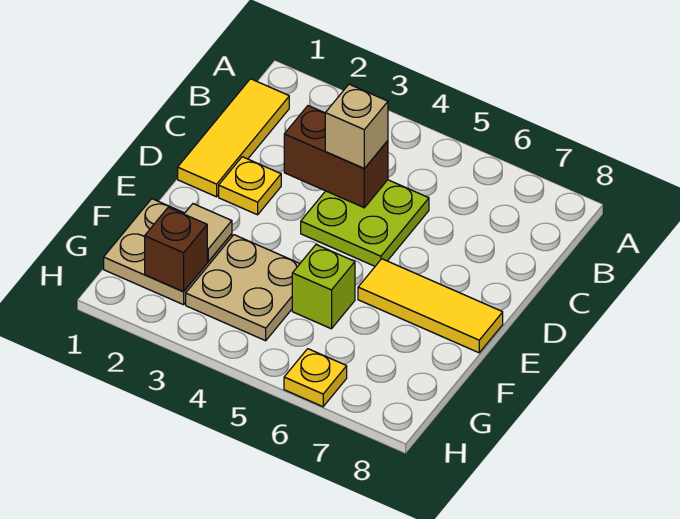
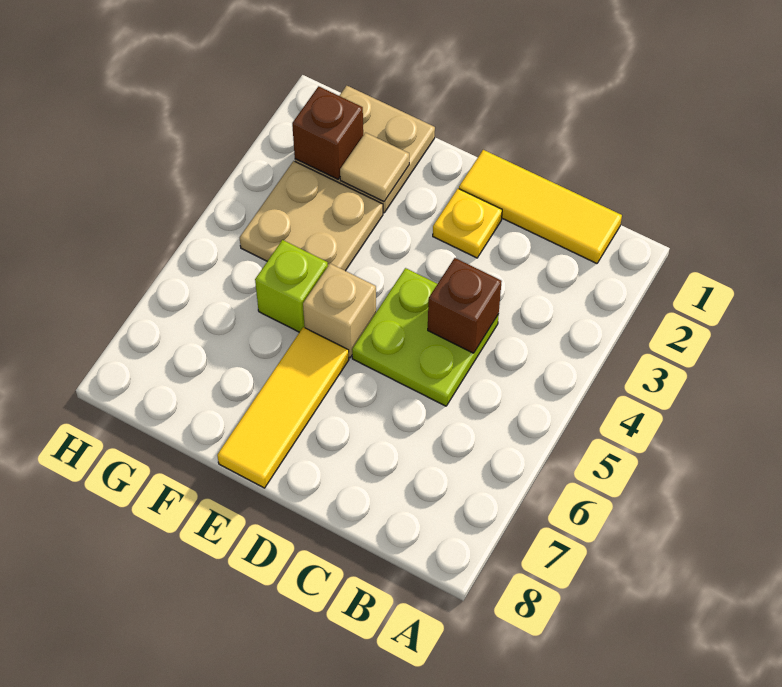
brown brick C3:C4 level 2 -> brown brick C4 level 2
tan brick C4 level 3 -> tan brick E5 level 1
yellow plate H6 level 1 -> none

